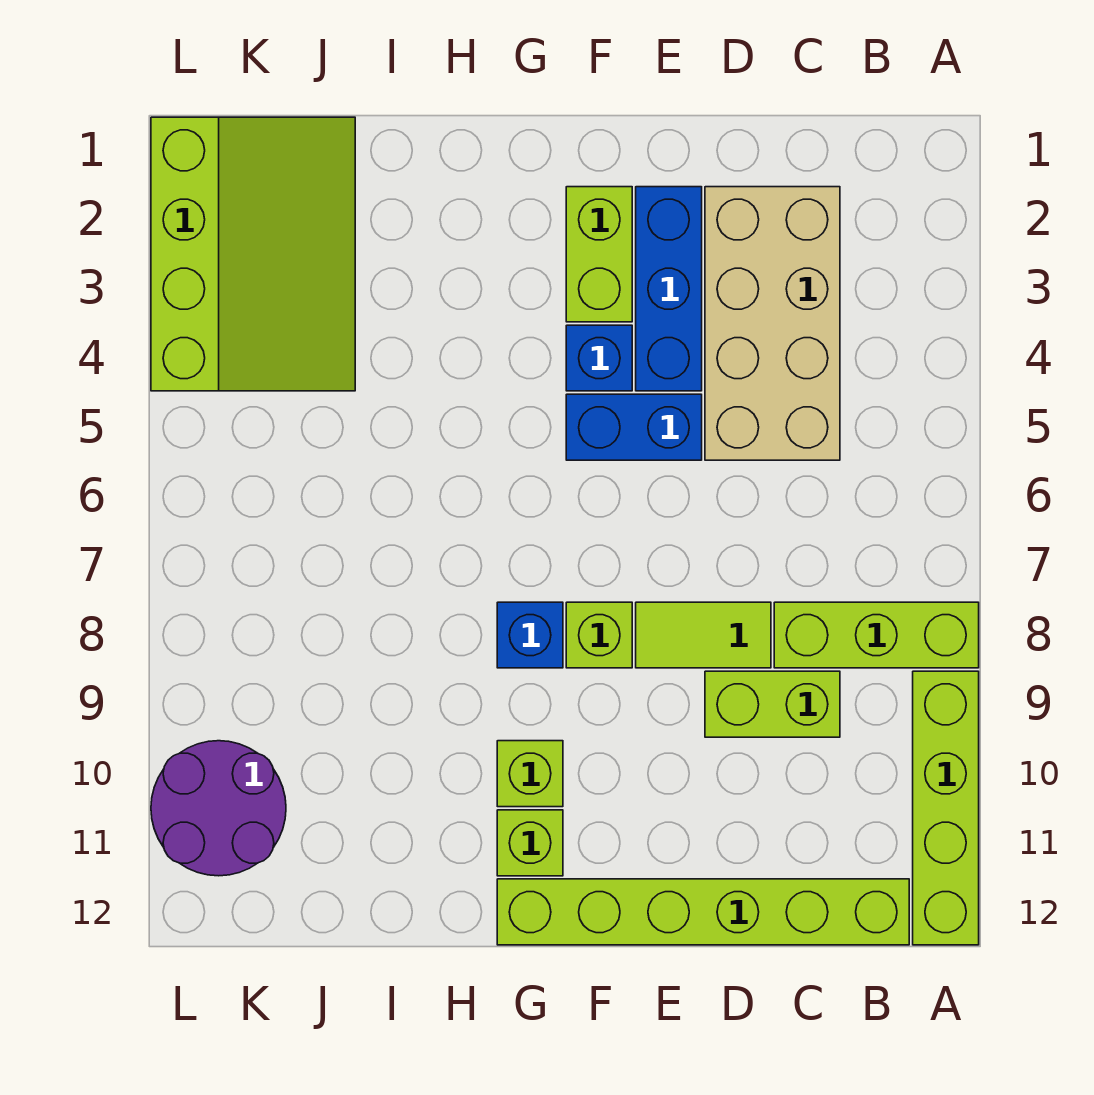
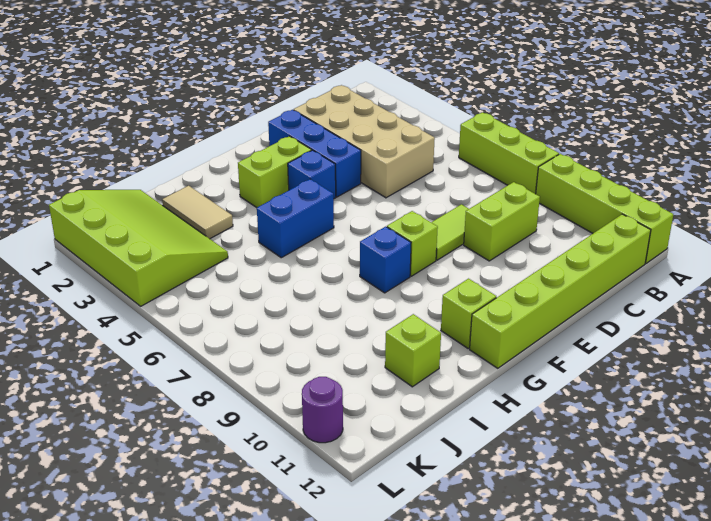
lime brick A8:C8 level 1 -> lime brick A6:A8 level 1
blue brick E5:F5 level 1 -> blue brick G5:H5 level 1
lime brick F2:F3 level 1 -> lime brick F3:G3 level 1
lime brick G10 level 1 -> lime brick I11 level 1
none -> tan tile I2:I3 level 1
purple round brick K10:L11 level 1 -> purple round brick L11 level 1

